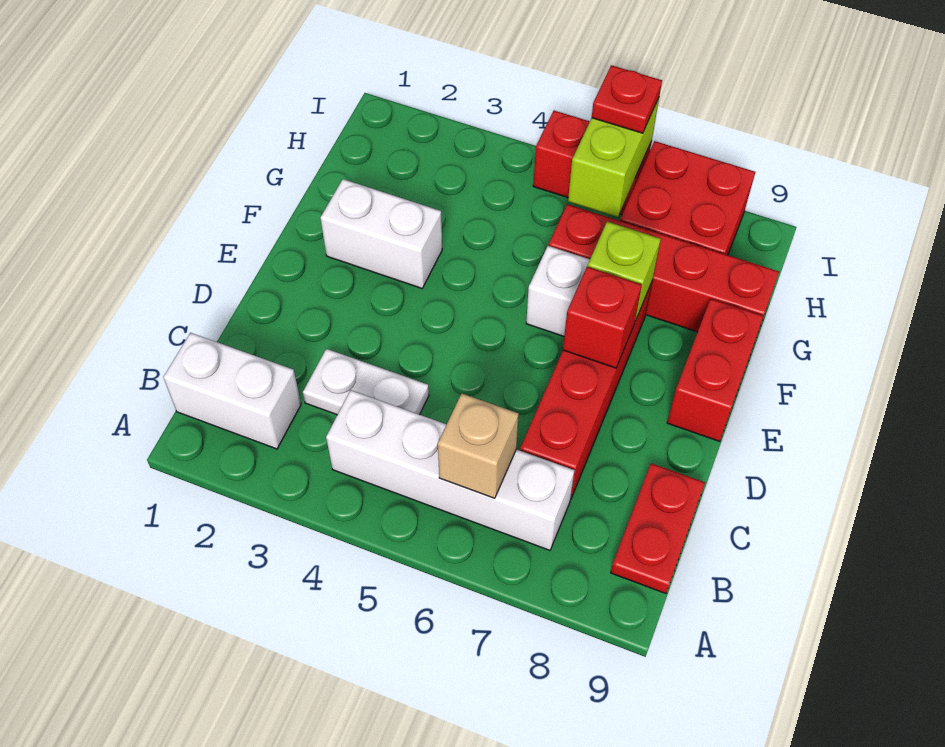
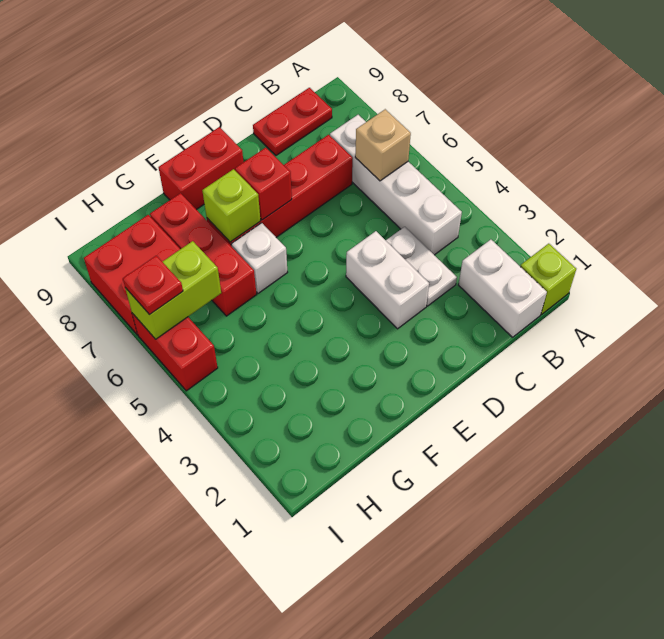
none -> lime brick A1 level 1
white brick F2:F3 level 1 -> white brick D3:D4 level 1
red brick G6:G9 level 1 -> red brick G6:G8 level 1

